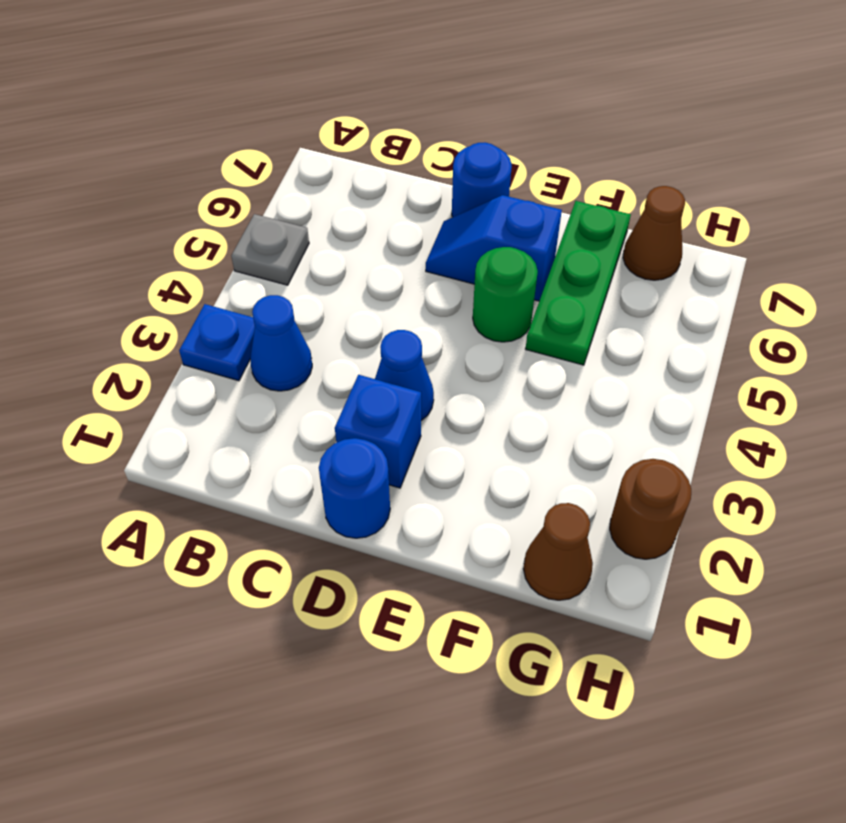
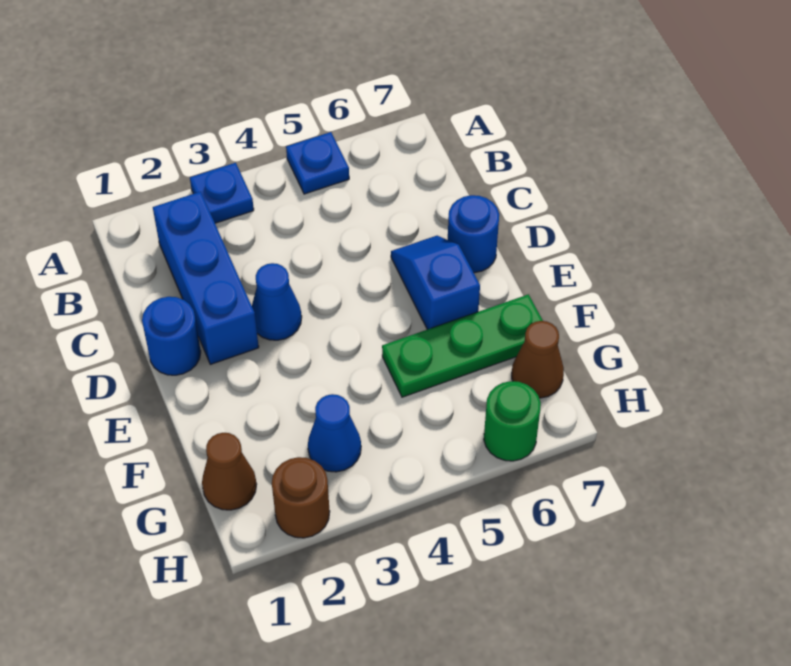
grey plate A5 level 1 -> blue plate A5 level 1
blue cone B3 level 1 -> blue cone G3 level 1
blue brick D2 level 1 -> blue brick B2:D2 level 1
green round brick E5 level 1 -> green round brick H6 level 1

